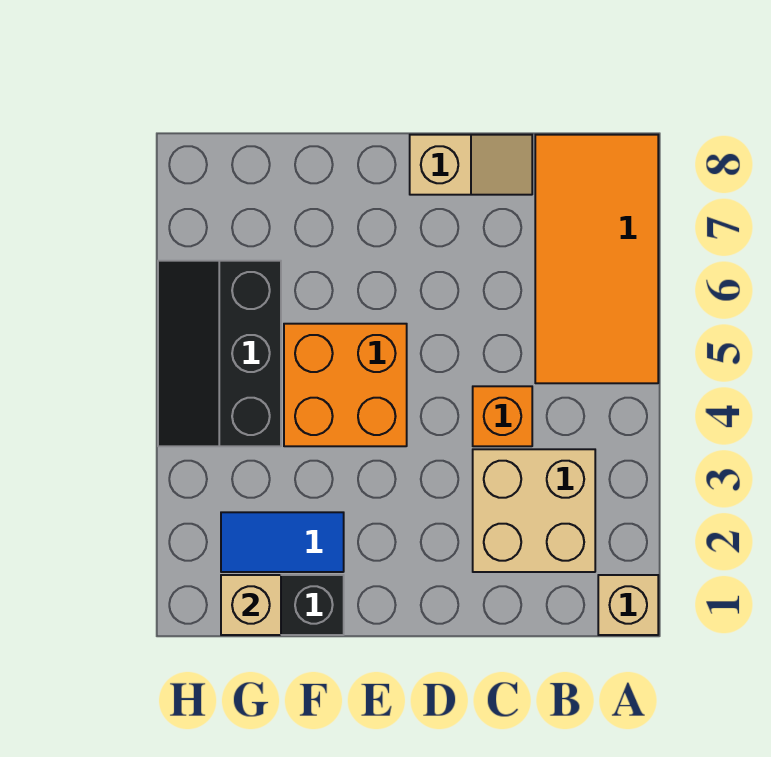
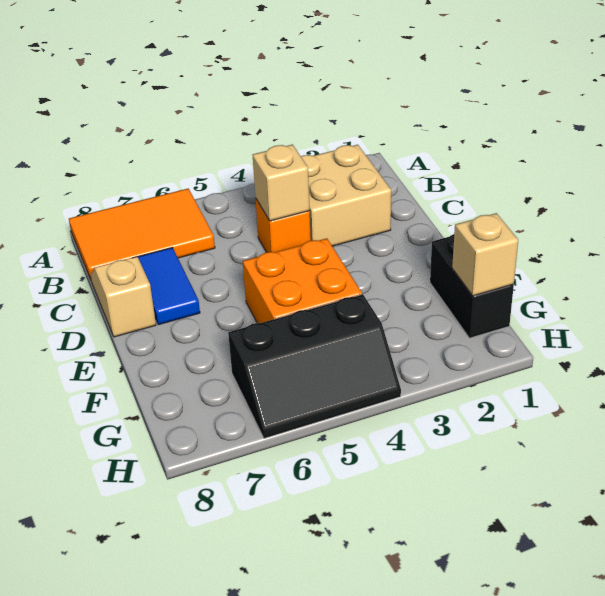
tan brick A1 level 1 -> tan brick C4 level 2
orange tile A5:B8 level 1 -> orange tile A6:B8 level 1
blue tile F2:G2 level 1 -> blue tile C7:D7 level 1

